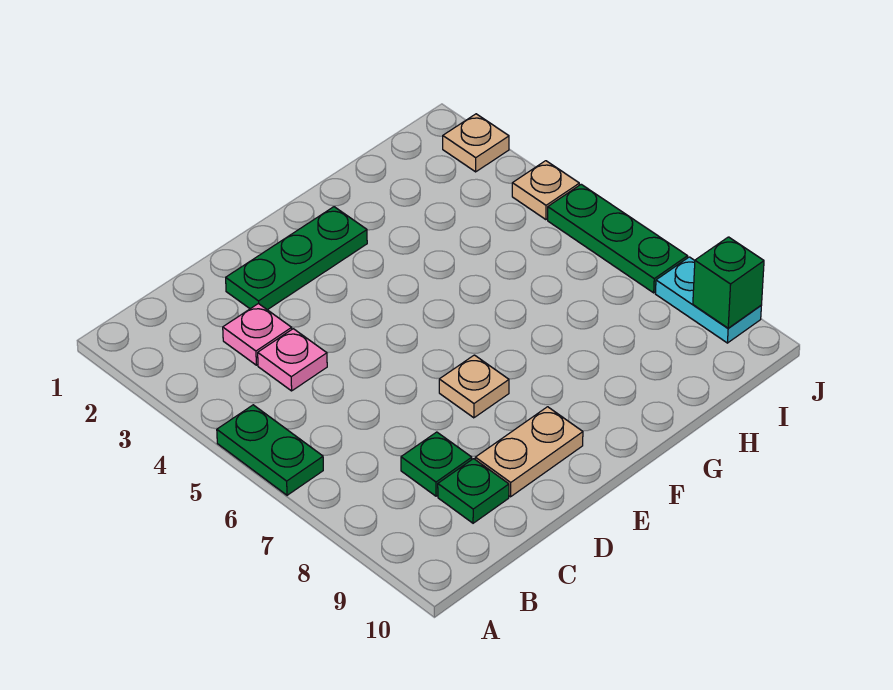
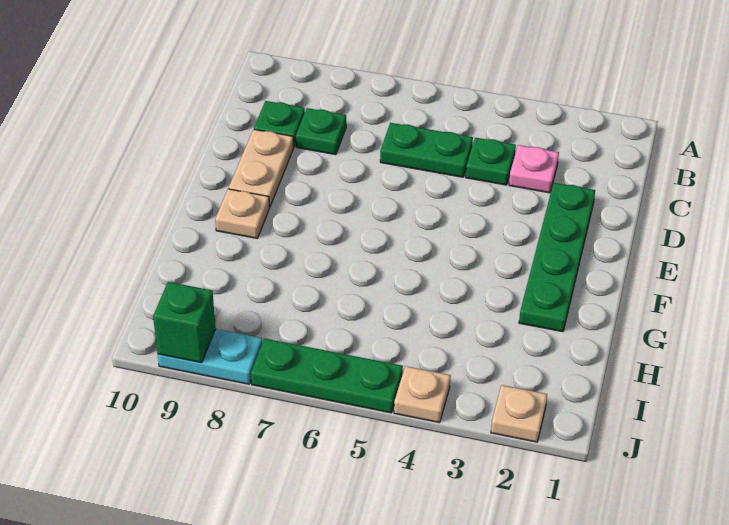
green plate A5:A6 level 1 -> green plate C5:C6 level 1
pink plate C4 level 1 -> green plate C4 level 1
green plate D2:F2 level 1 -> green plate D2:G2 level 1
tan plate E7 level 1 -> tan plate F9 level 1

